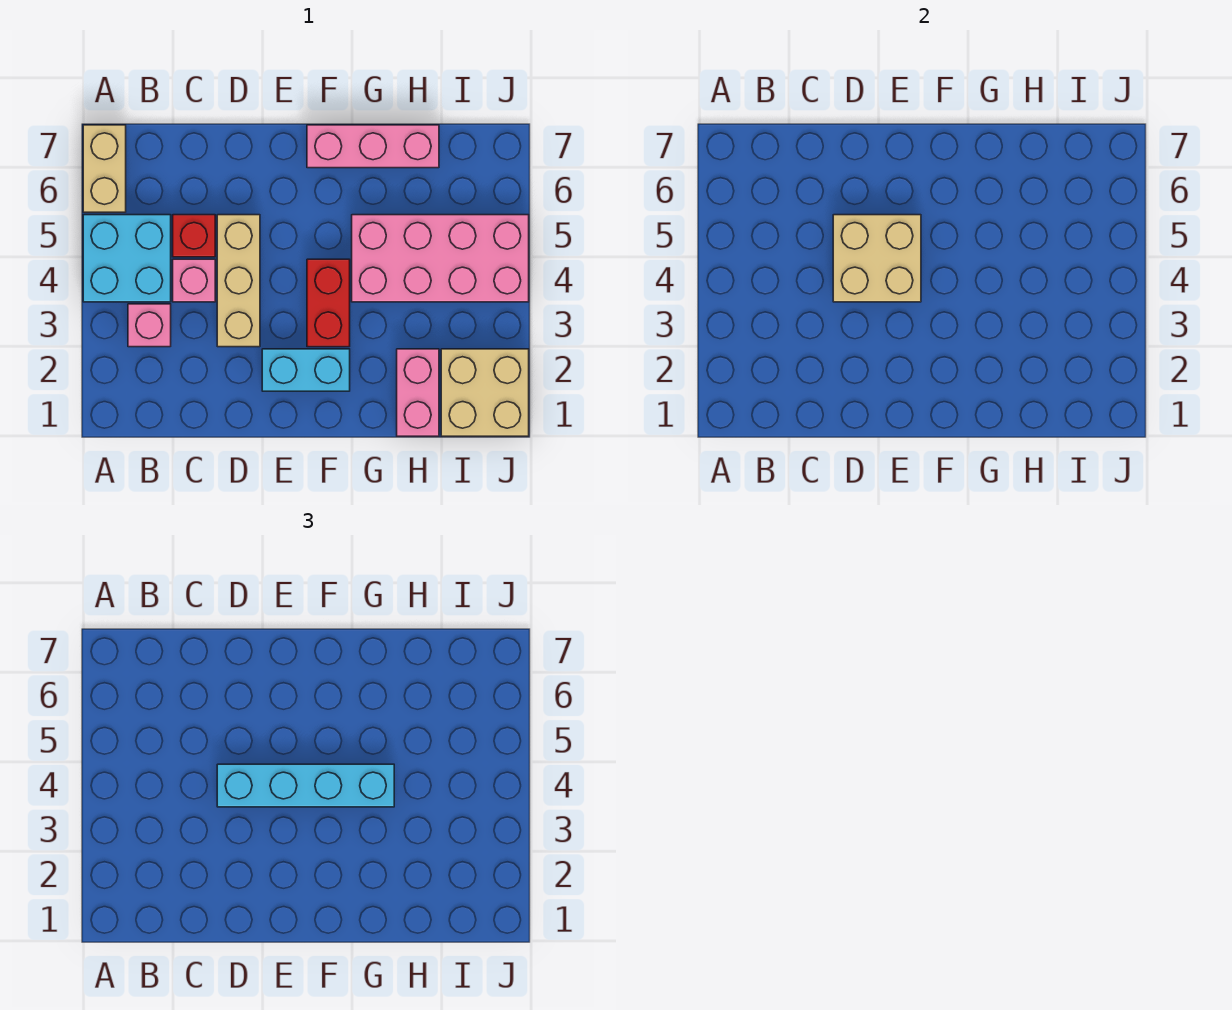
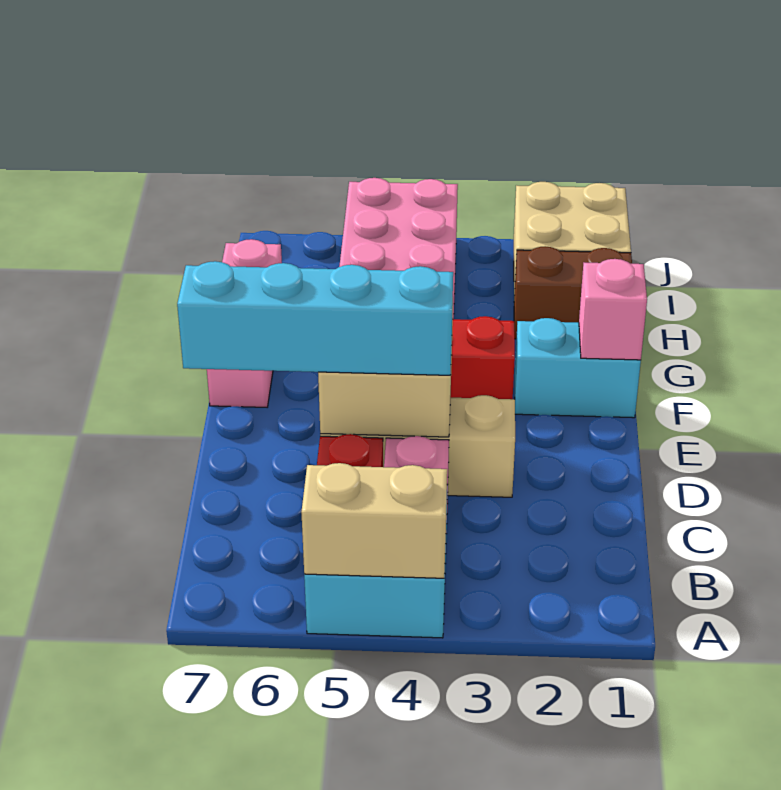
tan brick A6:A7 level 1 -> tan brick A4:A5 level 2
pink brick B3 level 1 -> pink brick F1 level 2
cyan brick D4:G4 level 3 -> cyan brick D4:D7 level 3
cyan brick E2:F2 level 1 -> cyan brick F1:F2 level 1
pink brick H1:H2 level 1 -> brown brick H1:H2 level 1

